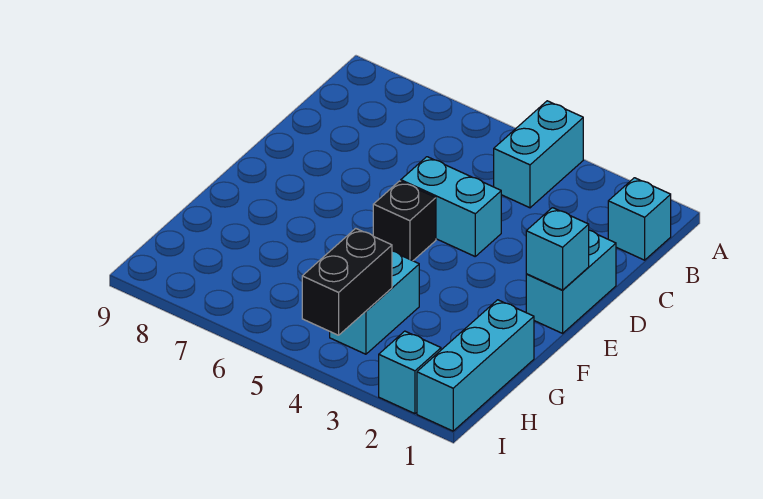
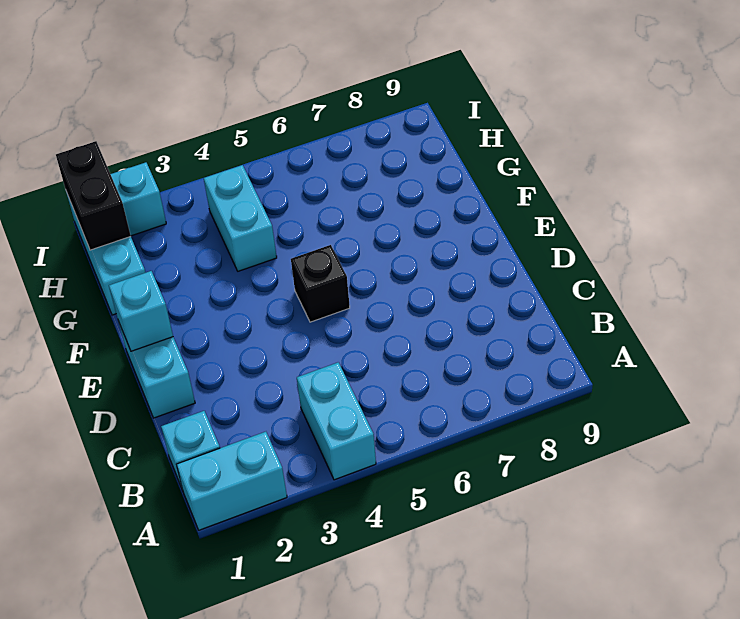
cyan brick D4:D5 level 1 -> cyan brick A1:A2 level 1
black brick H4:I4 level 2 -> black brick H1:I1 level 2

